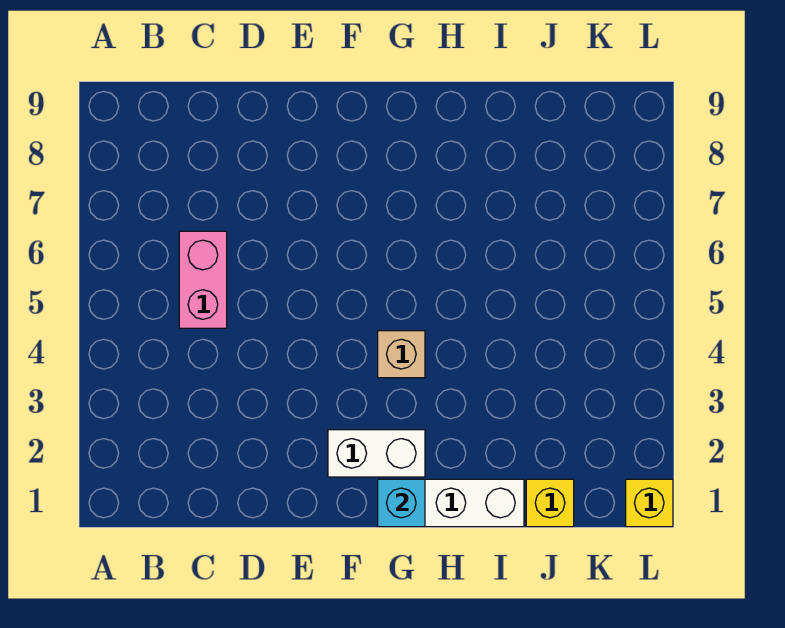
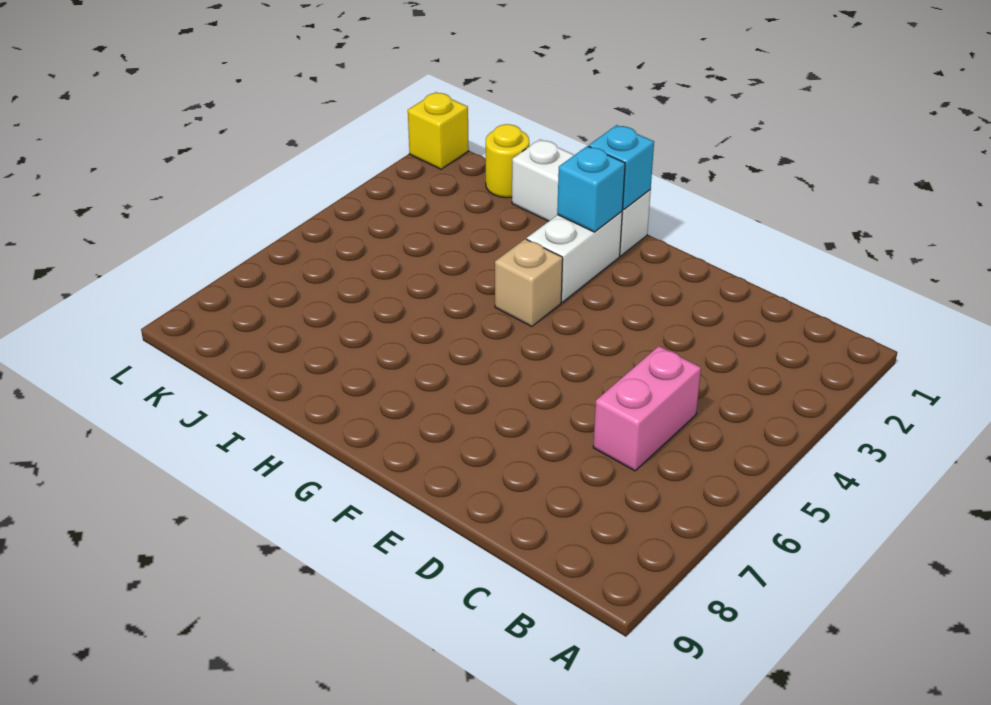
white brick F2:G2 level 1 -> white brick G2:G3 level 1
none -> cyan brick G2 level 2
yellow brick J1 level 1 -> yellow round brick J1 level 1

